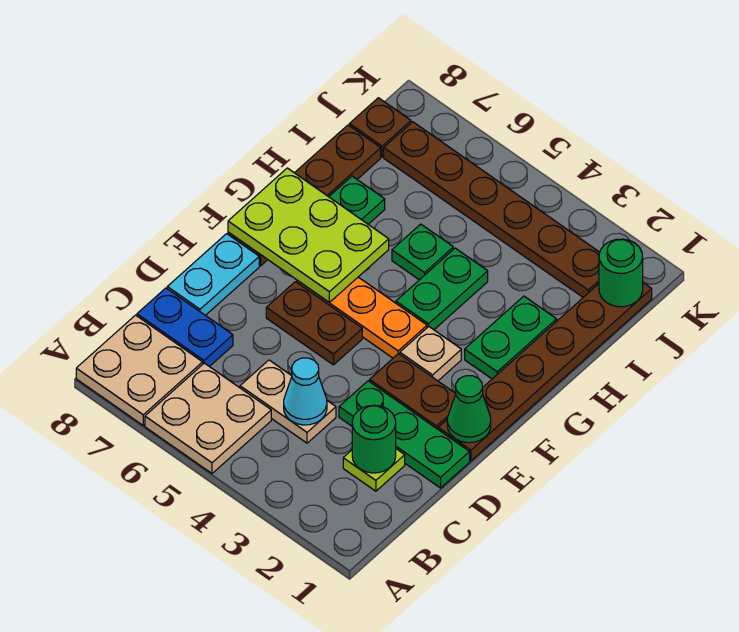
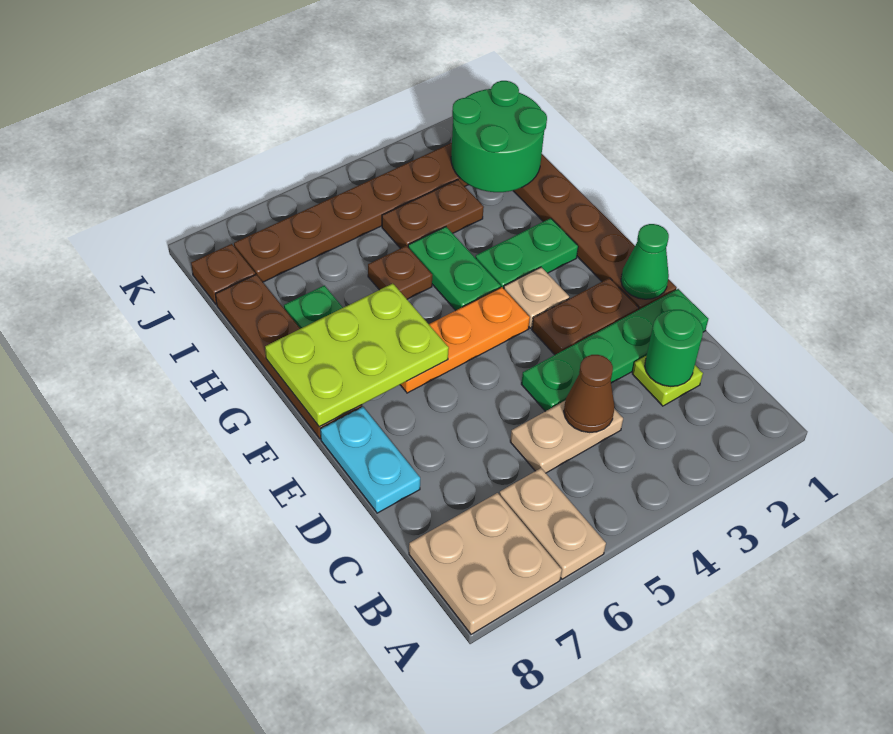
tan plate A5:B6 level 1 -> tan plate A6:B6 level 1
cyan cone C4 level 2 -> brown cone C4 level 2
blue plate C7:C8 level 1 -> none
green plate D1:D3 level 1 -> green plate D1:D4 level 1
brown plate E5:E6 level 1 -> brown plate I3:I4 level 1
green plate G2:H2 level 1 -> green plate G2:G3 level 1
green plate H5 level 1 -> brown plate H5 level 1
green round brick J1 level 2 -> green round brick I1:J2 level 2

